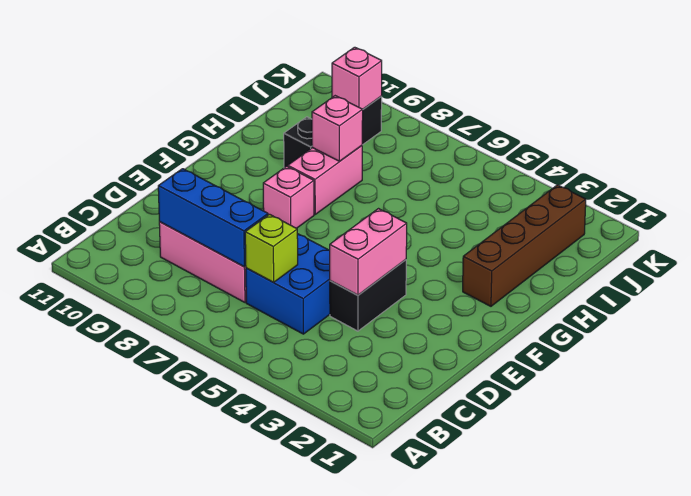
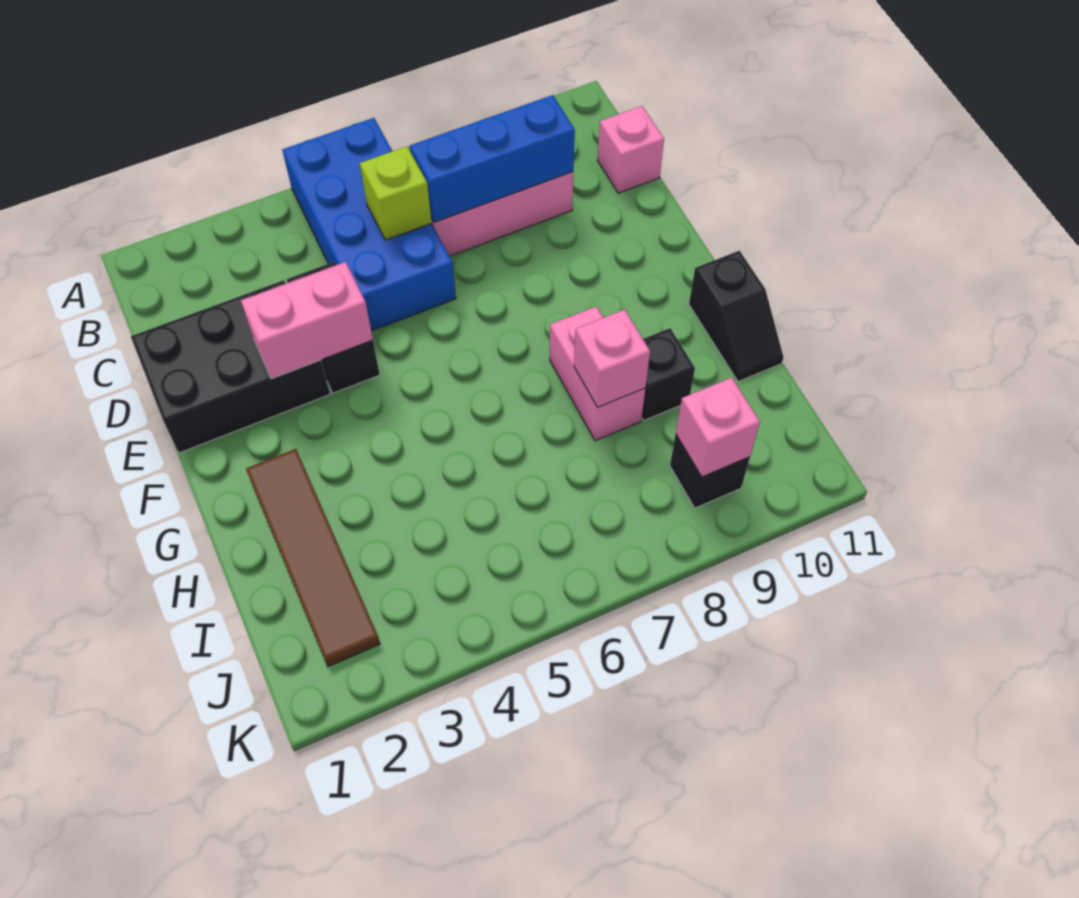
blue brick C5:D6 level 1 -> blue brick A5:D6 level 1
none -> black brick D1:E3 level 1
pink brick D4:E4 level 2 -> pink brick E3:E4 level 2
pink brick F8 level 1 -> pink brick C11 level 1
brown brick G2:J2 level 1 -> brown tile G2:J2 level 1
none -> black slope G11:H11 level 1 top G

